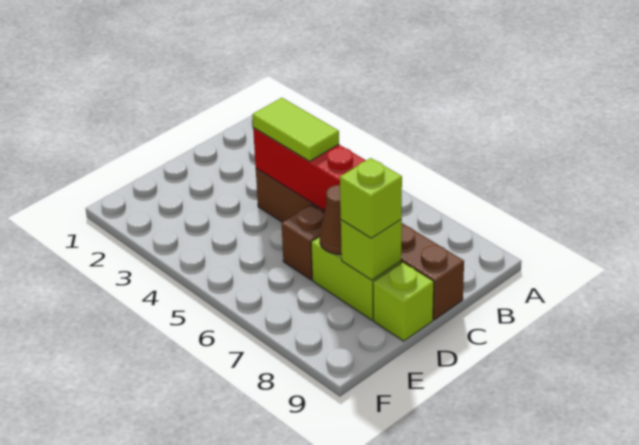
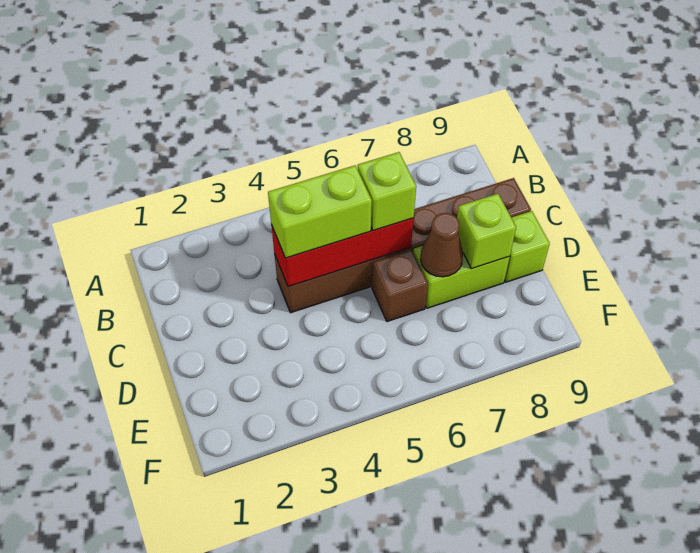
lime tile C4:C5 level 3 -> lime brick C4:C5 level 3
lime brick D8 level 3 -> lime brick C6 level 3

